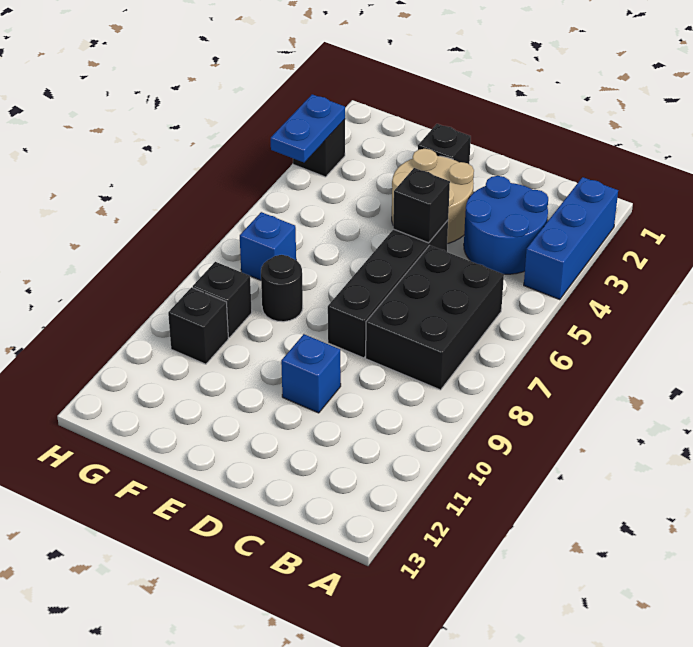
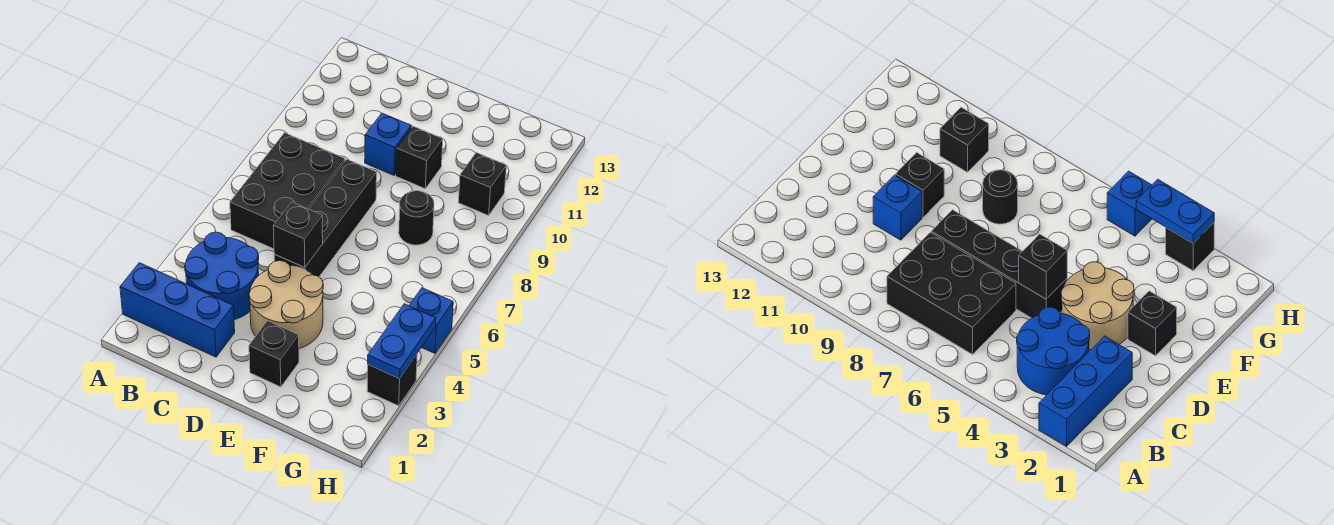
blue brick A2:A4 level 1 -> blue brick A2:C2 level 1
blue brick G7 level 1 -> blue brick H5 level 1
black brick G9 level 1 -> black brick E10 level 1

